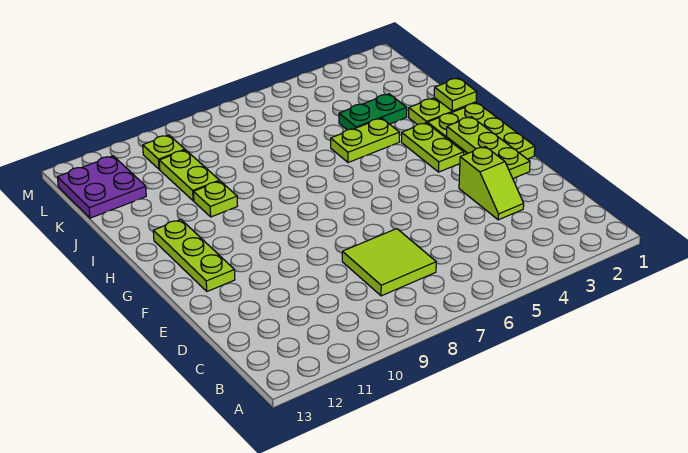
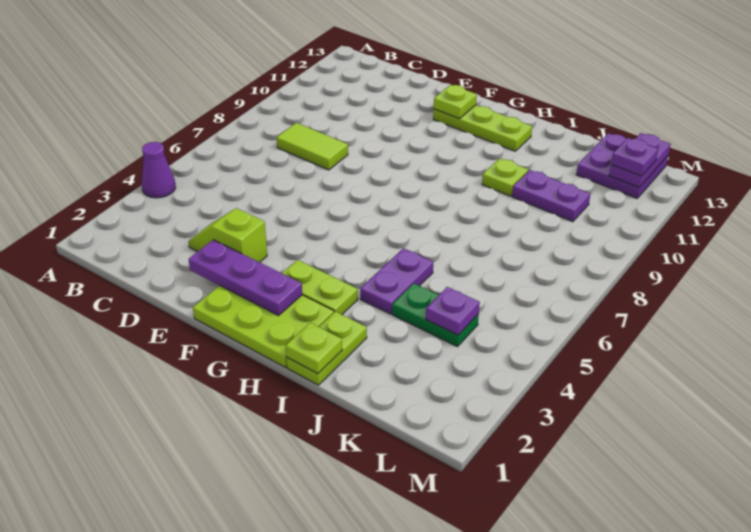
none -> purple cone A4 level 1
lime tile C7:D8 level 1 -> lime tile C8:D8 level 1
lime plate E2:G2 level 2 -> purple plate E2:G2 level 2
lime plate I4:I5 level 1 -> purple plate I4:I5 level 1
green plate J3:J4 level 1 -> green plate J4:K4 level 1
lime plate J10:K10 level 1 -> purple plate J10:K10 level 1
none -> purple plate K4 level 2
lime plate L10 level 1 -> lime plate F12 level 2
none -> purple plate L12:L13 level 2
none -> purple plate L12 level 3

